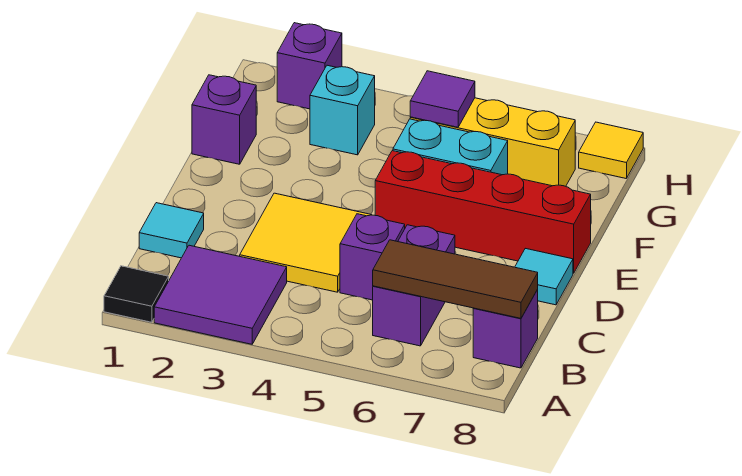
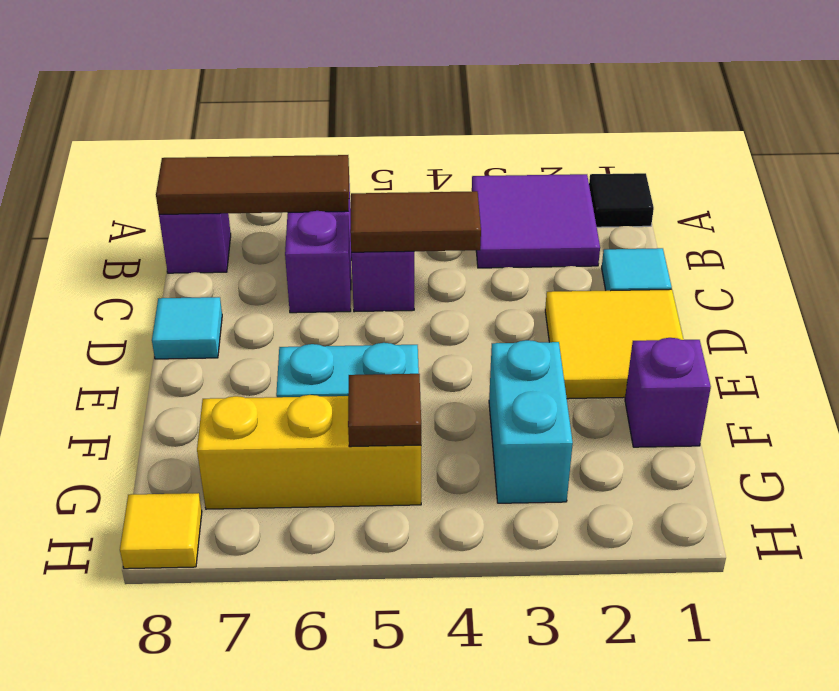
yellow tile C3:D4 level 1 -> yellow tile D1:E2 level 1
none -> brown tile C4:C5 level 2
red brick E5:E8 level 1 -> none
cyan brick G3 level 1 -> cyan brick F3:G3 level 1
purple tile G5 level 2 -> brown tile G5 level 2
purple brick H2 level 1 -> none

